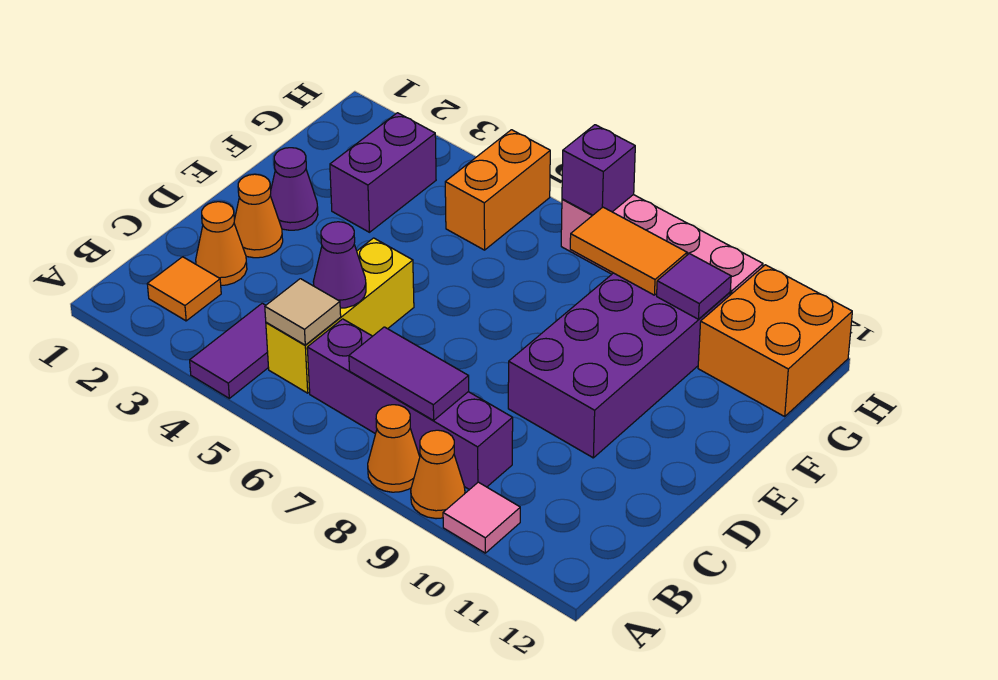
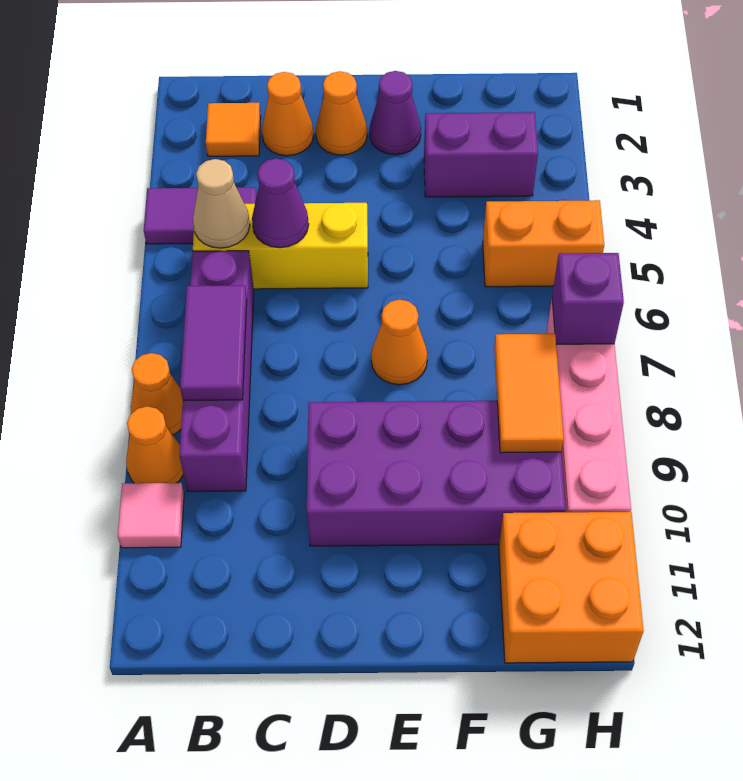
tan tile B5 level 2 -> tan cone B5 level 2
none -> orange cone E7 level 1
purple tile G10 level 2 -> none

